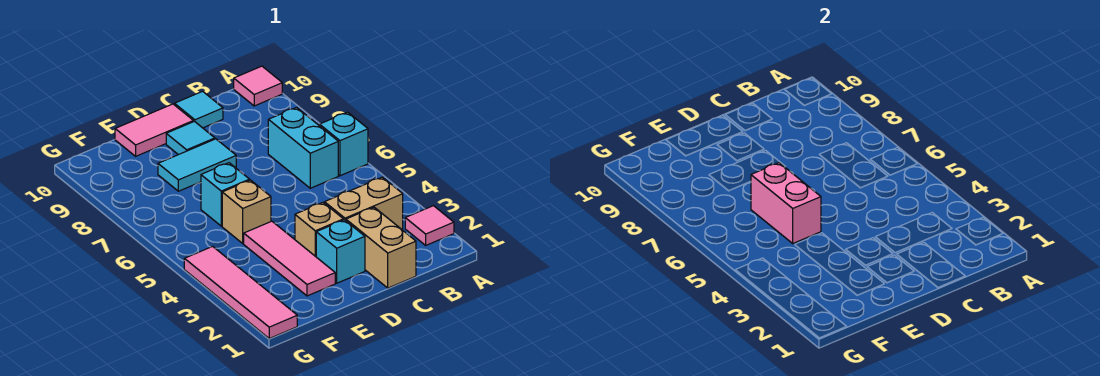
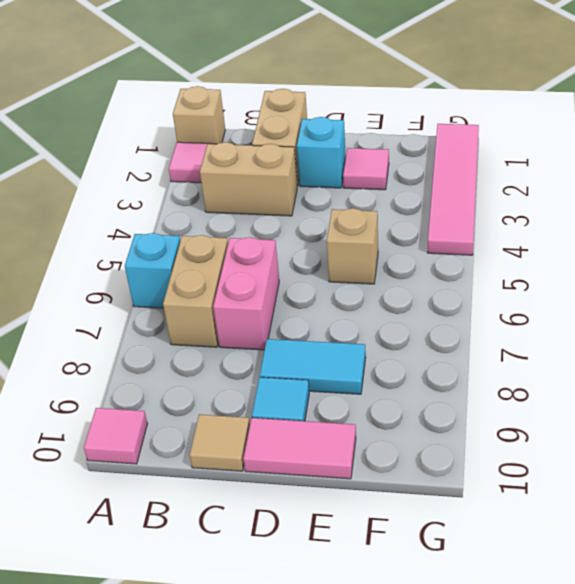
cyan brick B6:B7 level 1 -> tan brick B6:B7 level 1
cyan tile C10 level 1 -> tan tile C10 level 1
tan brick D3 level 1 -> tan brick A1 level 1
pink tile E2:E4 level 1 -> pink tile E2 level 1
pink brick E5:E6 level 2 -> pink brick C6:C7 level 1
cyan brick E6 level 1 -> none

